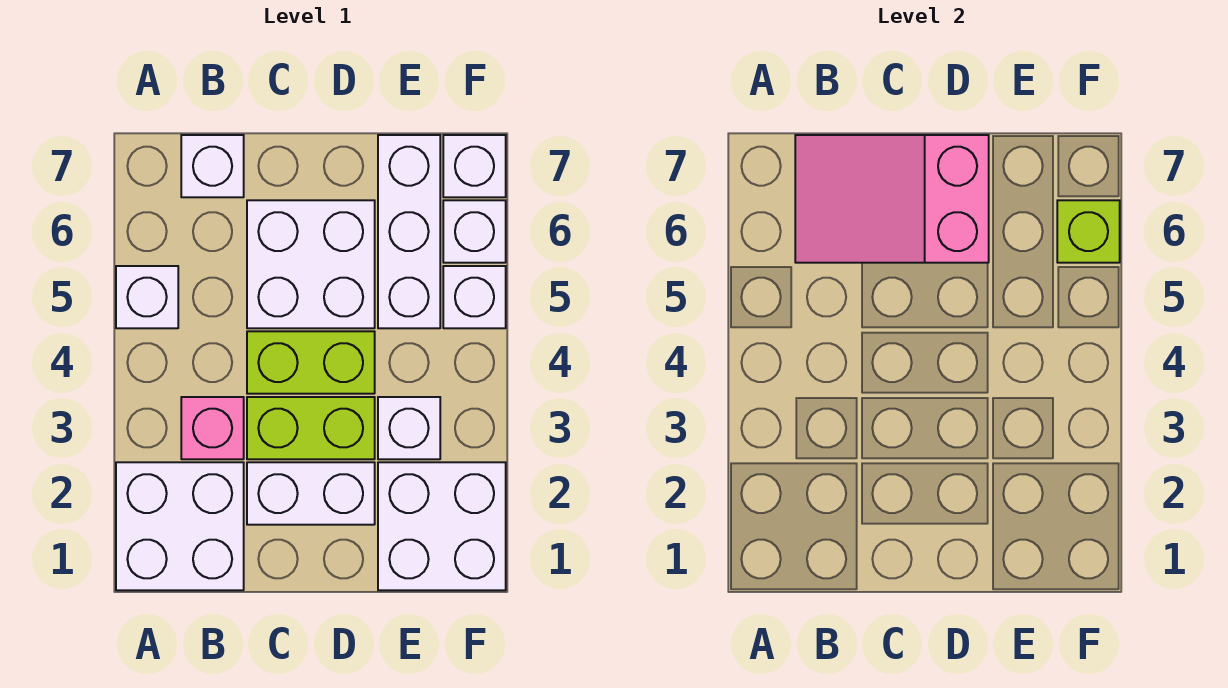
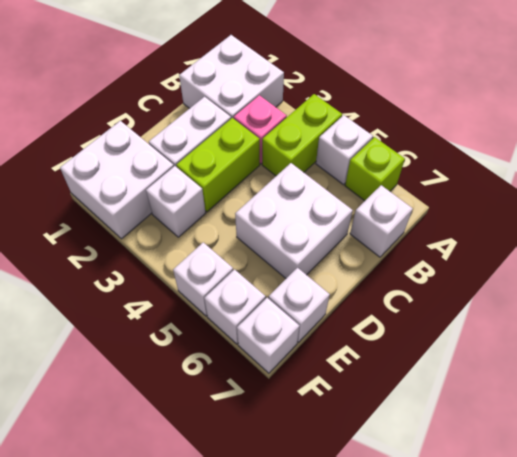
pink slope B6:D7 level 2 top D -> none
lime brick C4:D4 level 1 -> lime brick A4:B4 level 1
white brick E5:E7 level 1 -> white brick E7 level 1
lime brick F6 level 2 -> lime brick A6 level 1

